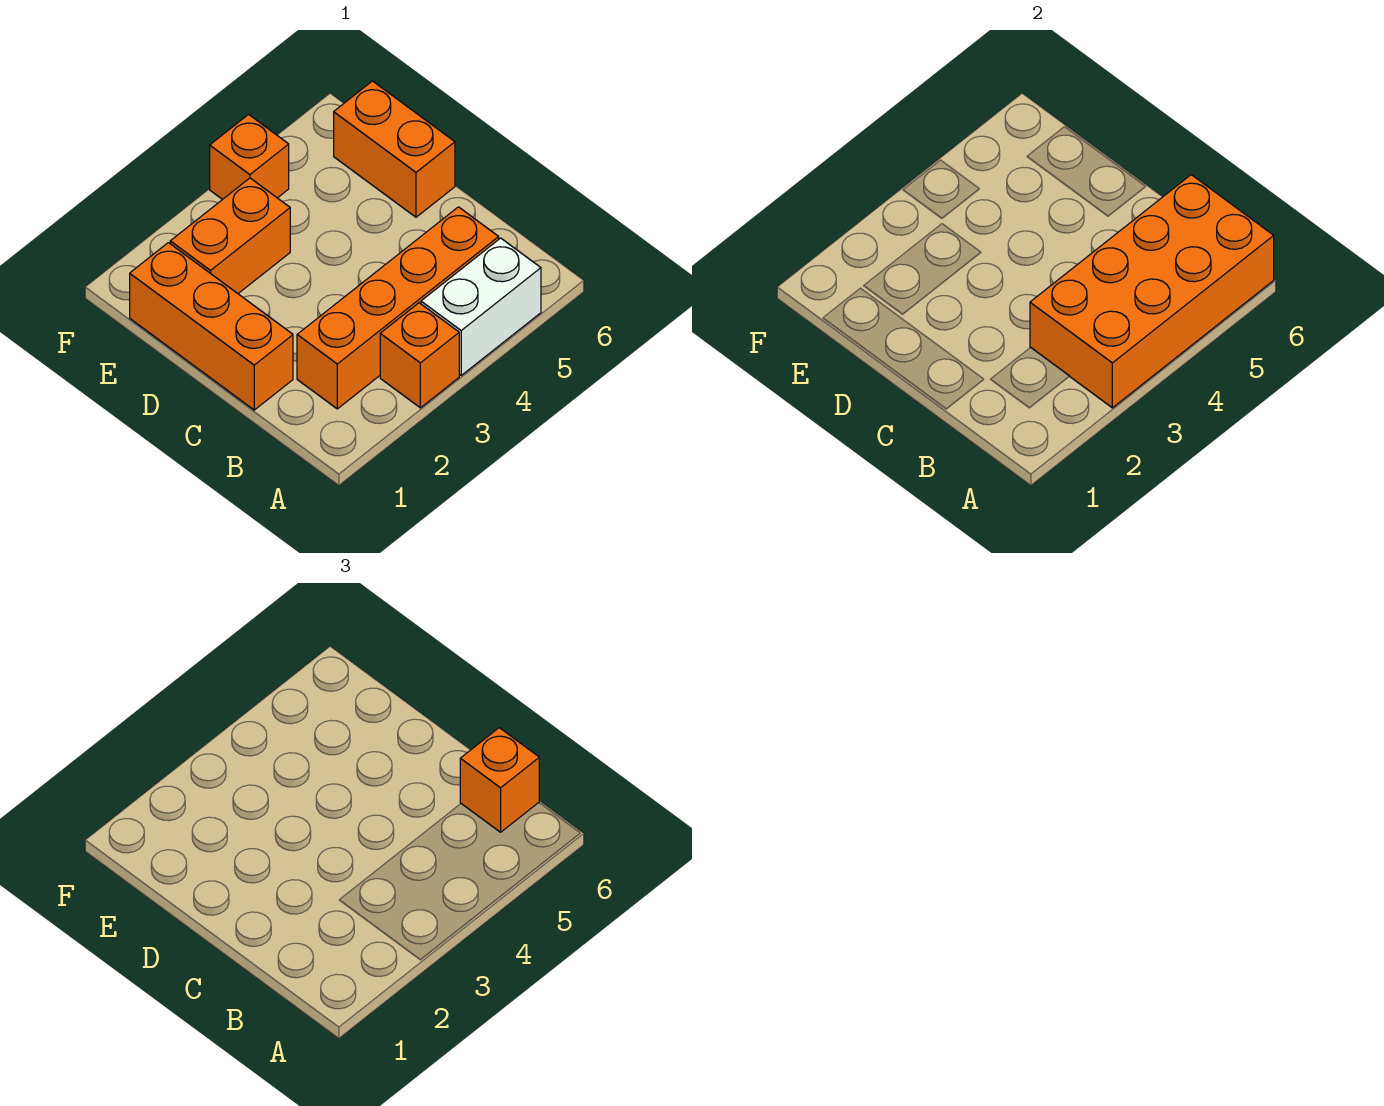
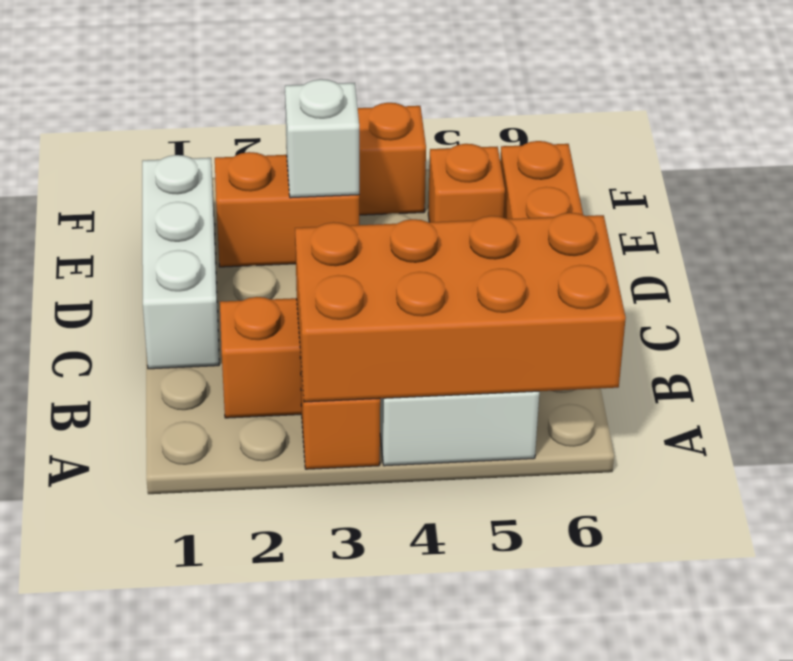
orange brick B6 level 3 -> orange brick E5 level 1
orange brick C1:E1 level 1 -> white brick C1:E1 level 1
none -> white brick E3 level 2

